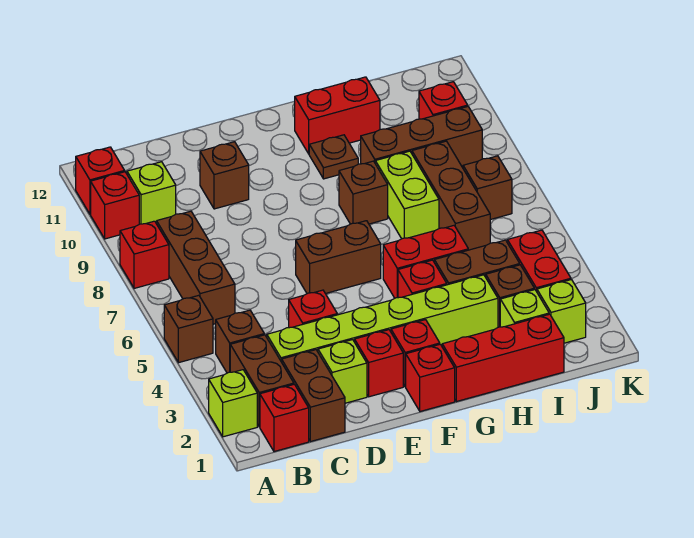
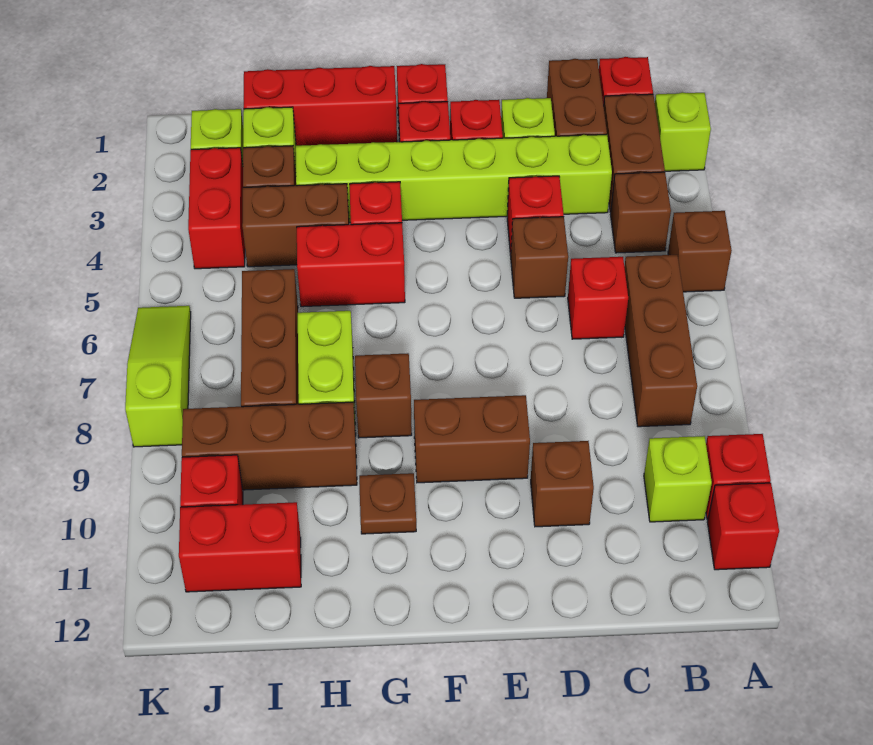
red brick A8 level 1 -> red brick C6 level 1
brown brick E6:F6 level 1 -> brown brick E9:F9 level 1
red brick G11:H11 level 1 -> red brick I11:J11 level 1
brown brick J7 level 1 -> brown brick D5 level 1
none -> lime slope K6:K8 level 1 top 8

